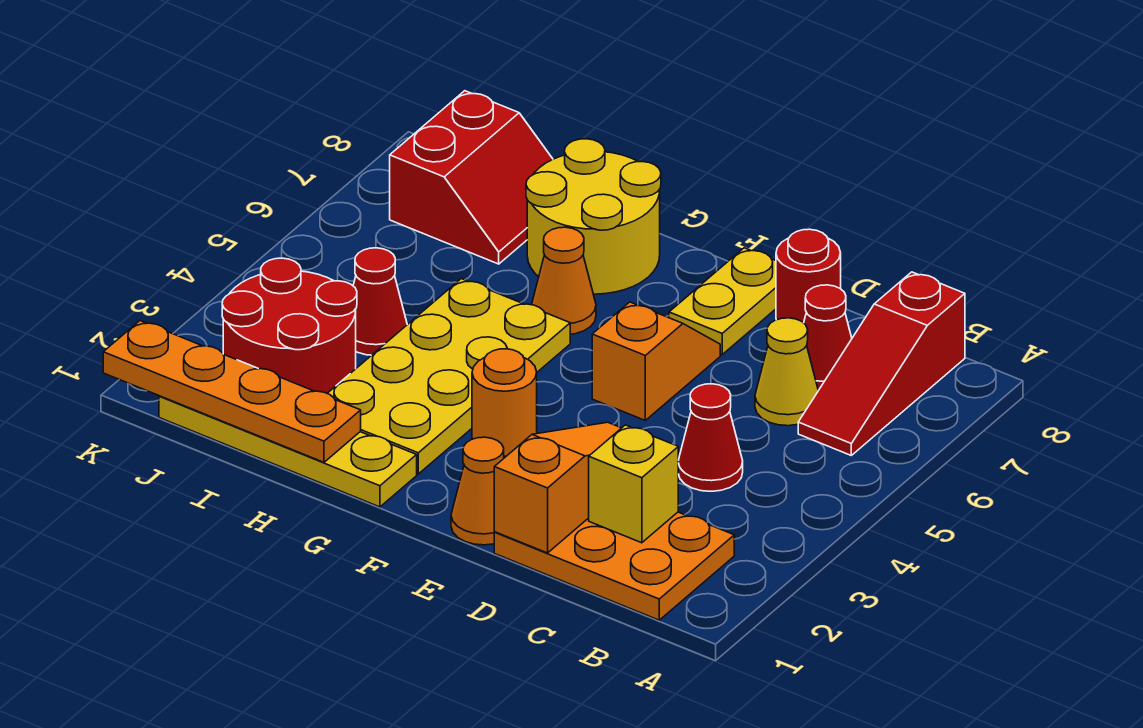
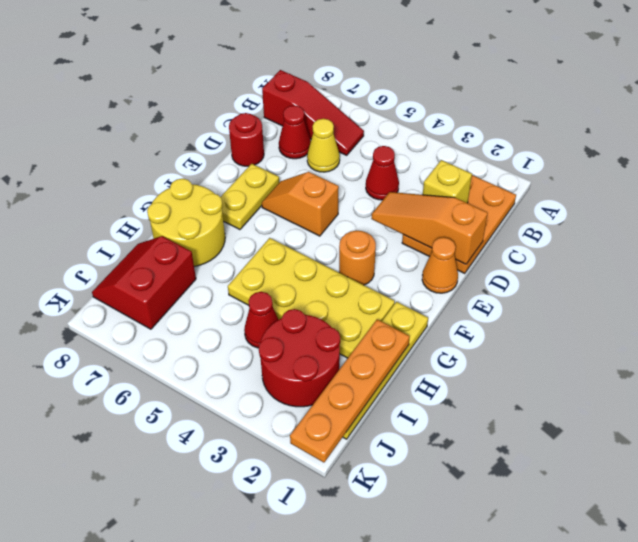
yellow plate E7:E8 level 1 -> yellow plate E7:F7 level 1
orange cone G6 level 1 -> none
red slope I7:J8 level 1 top J -> red slope I7:J8 level 1 top 7

